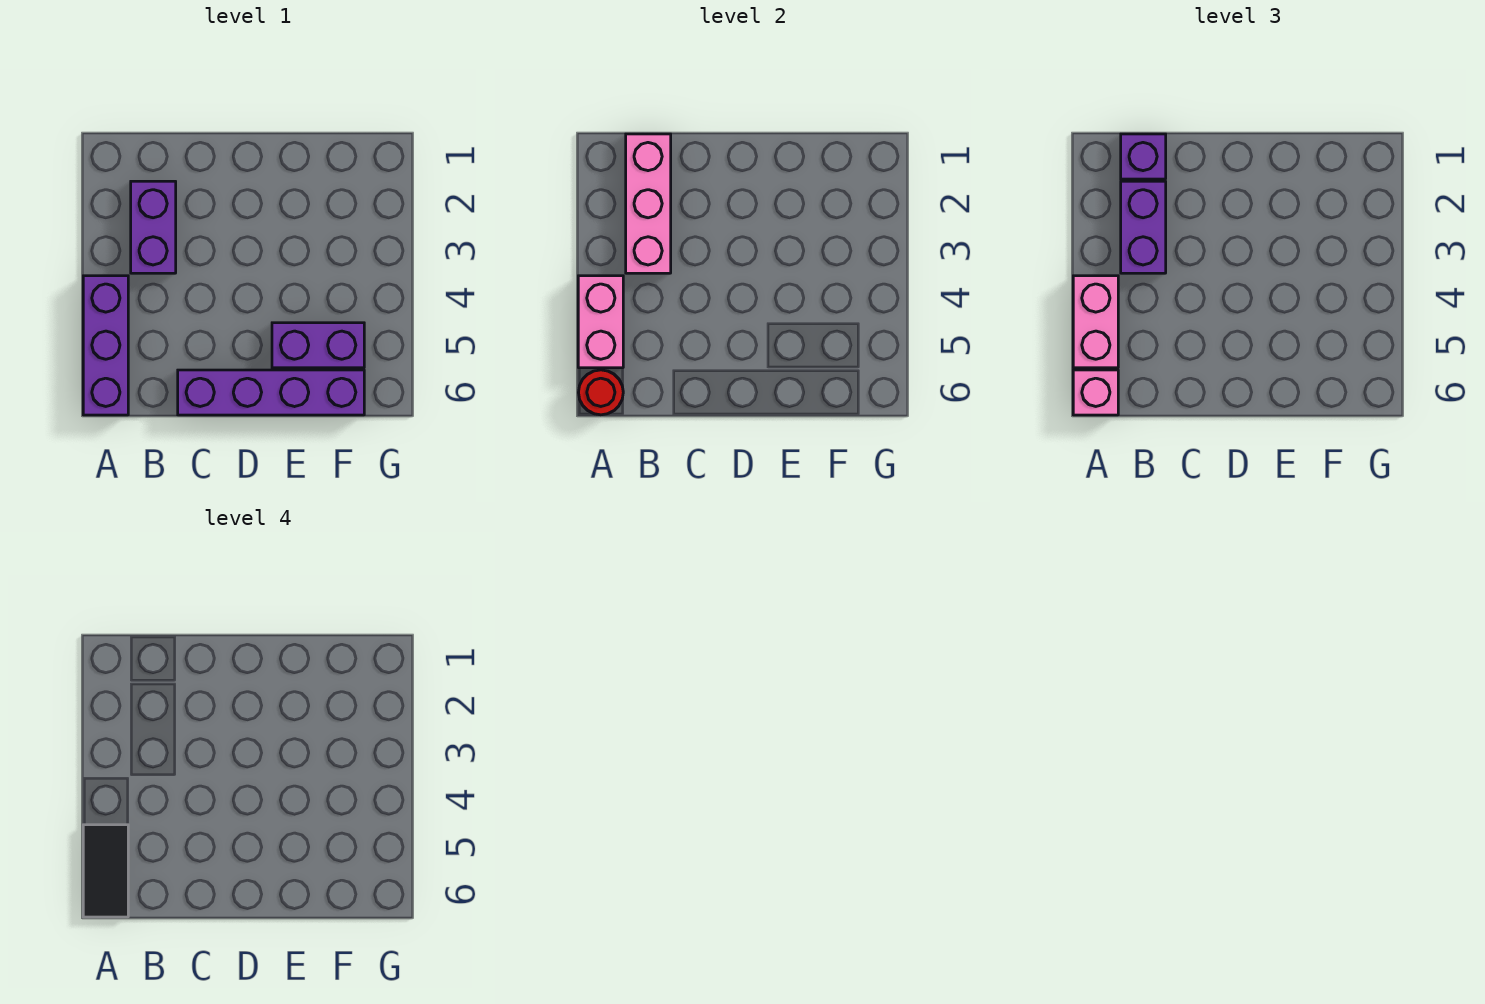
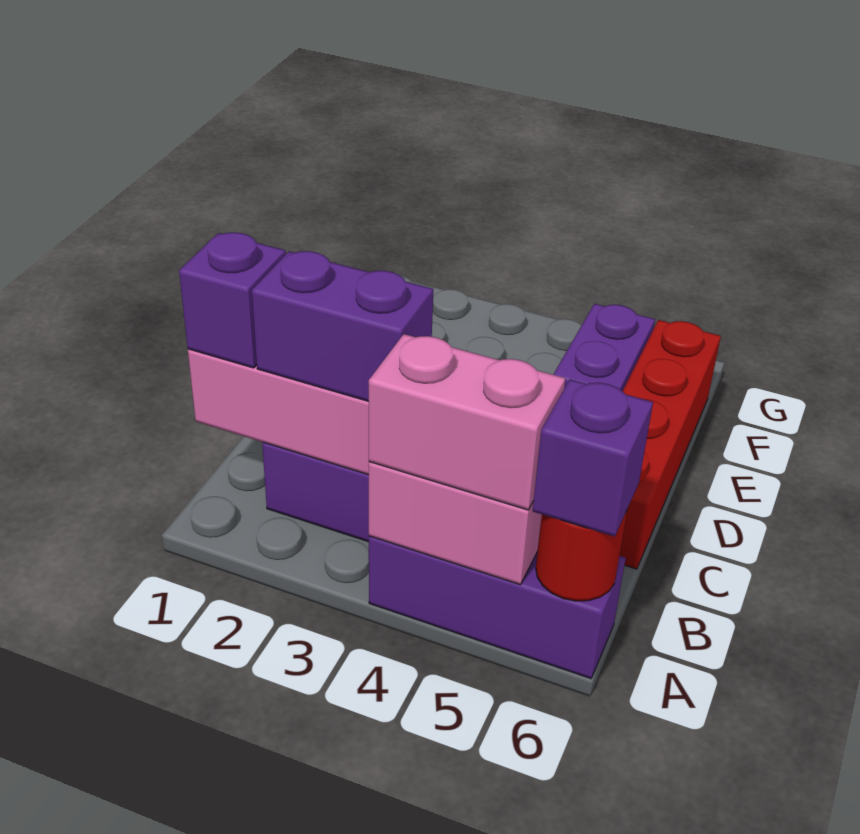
black tile A5:A6 level 4 -> none
pink brick A6 level 3 -> purple brick A6 level 3
purple brick C6:F6 level 1 -> red brick C6:F6 level 1

